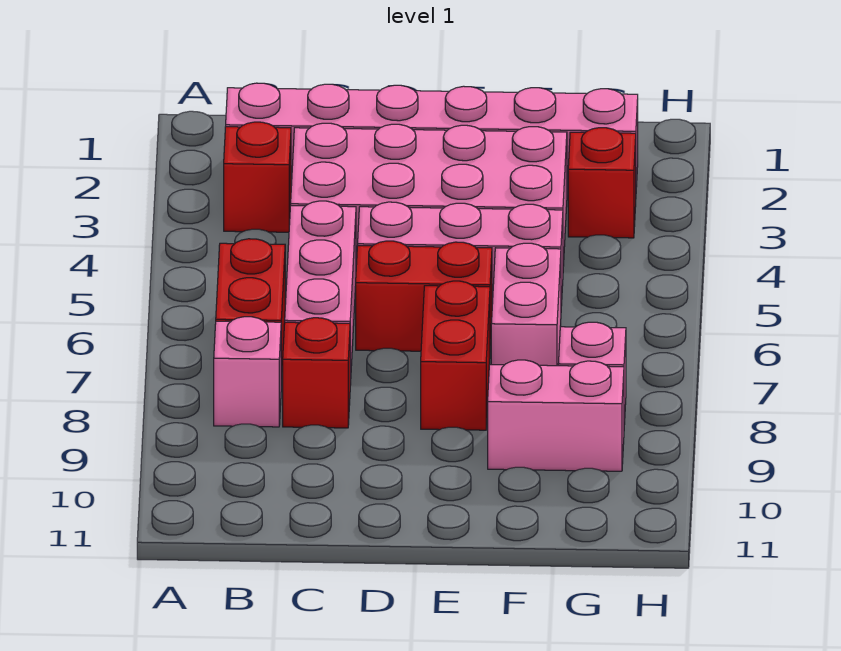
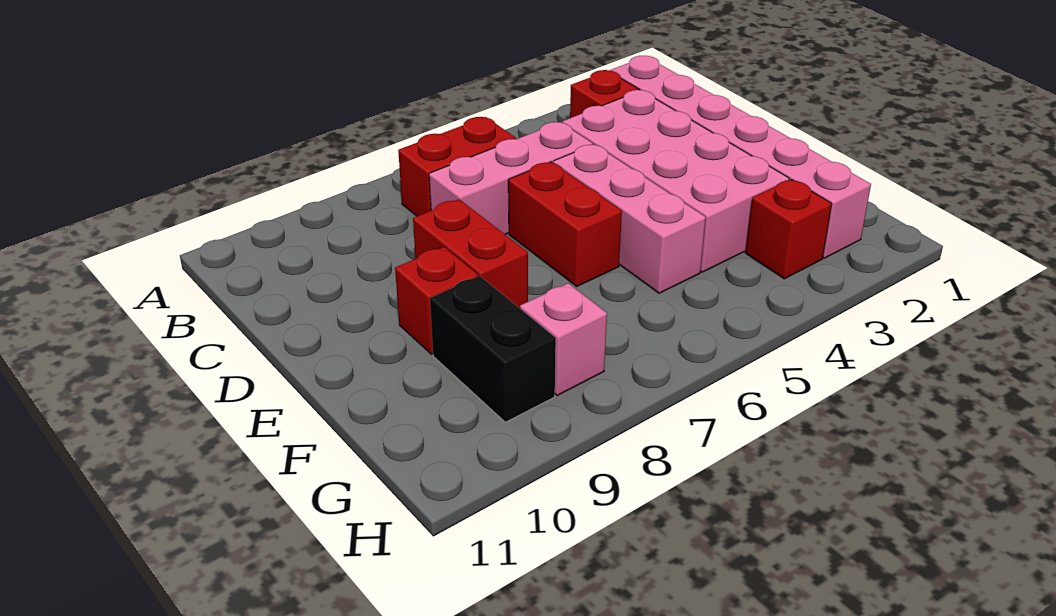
pink brick B8 level 1 -> none
red brick C8 level 1 -> red brick E9 level 1
red brick E7:E8 level 1 -> red brick D8:E8 level 1
pink brick F6:F7 level 1 -> none
pink brick F9:G9 level 1 -> black brick F9:G9 level 1

